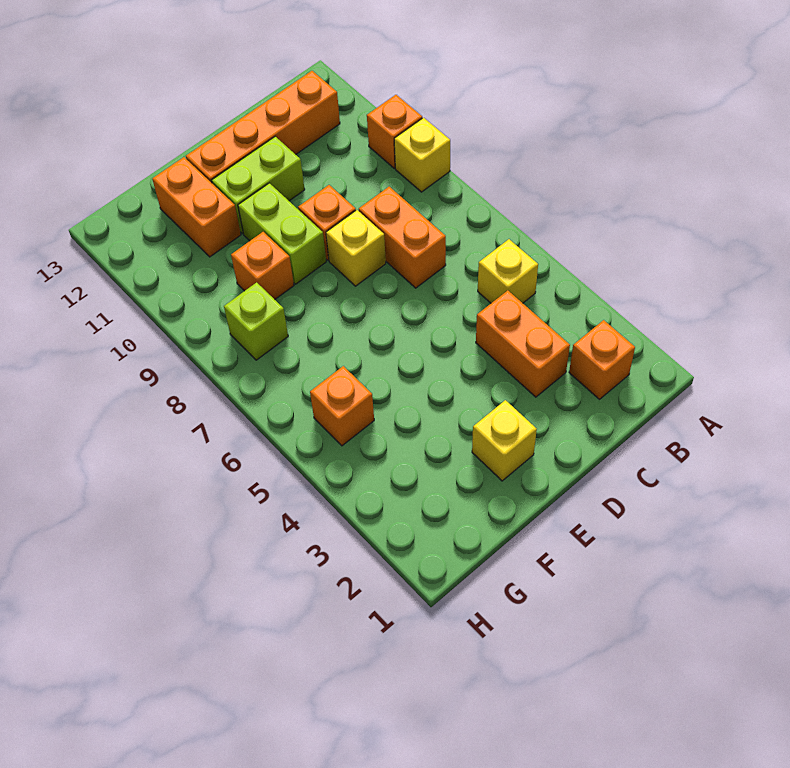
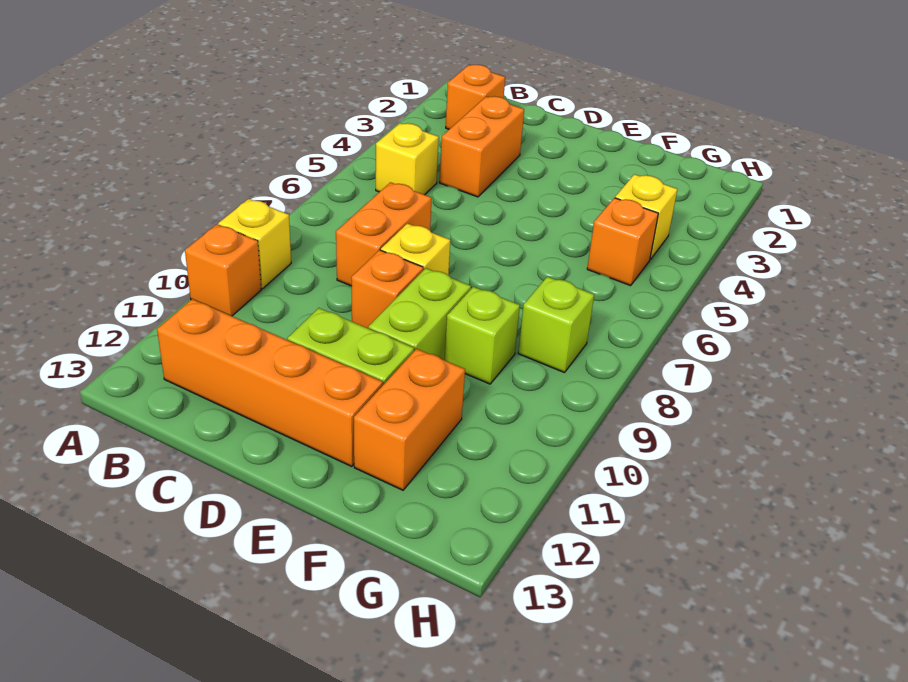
yellow brick E2 level 1 -> yellow brick G4 level 1
orange brick F9 level 1 -> lime brick F9 level 1

